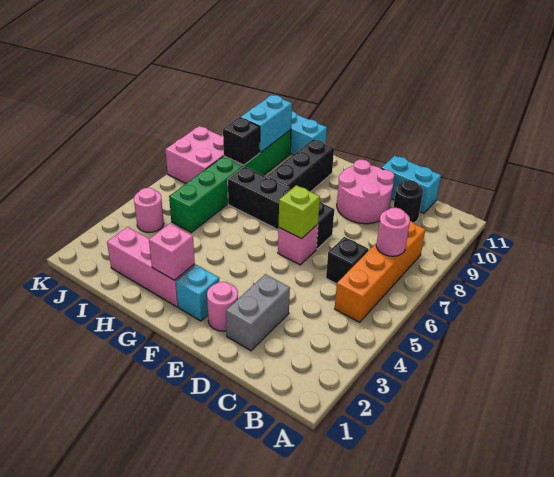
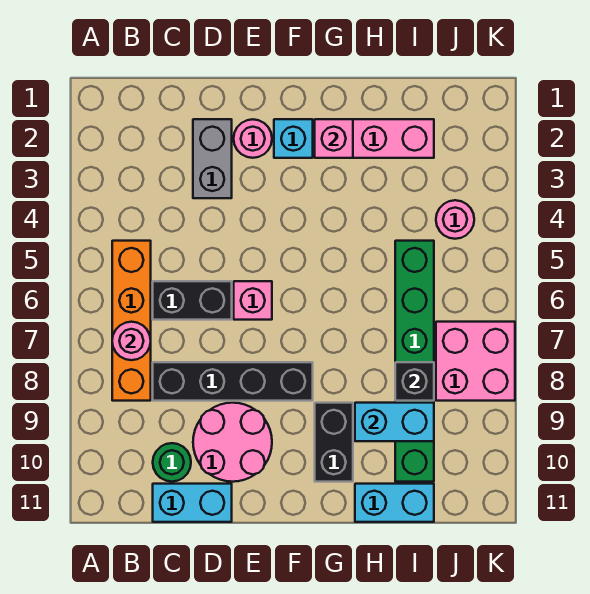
black brick C6 level 1 -> black brick C6:D6 level 1
black round brick C10 level 1 -> green round brick C10 level 1
lime brick E6 level 2 -> none
black brick E7:H7 level 1 -> black brick C8:F8 level 1
black brick G8:G10 level 1 -> black brick G9:G10 level 1
cyan brick I9:I10 level 2 -> cyan brick H9:I9 level 2

